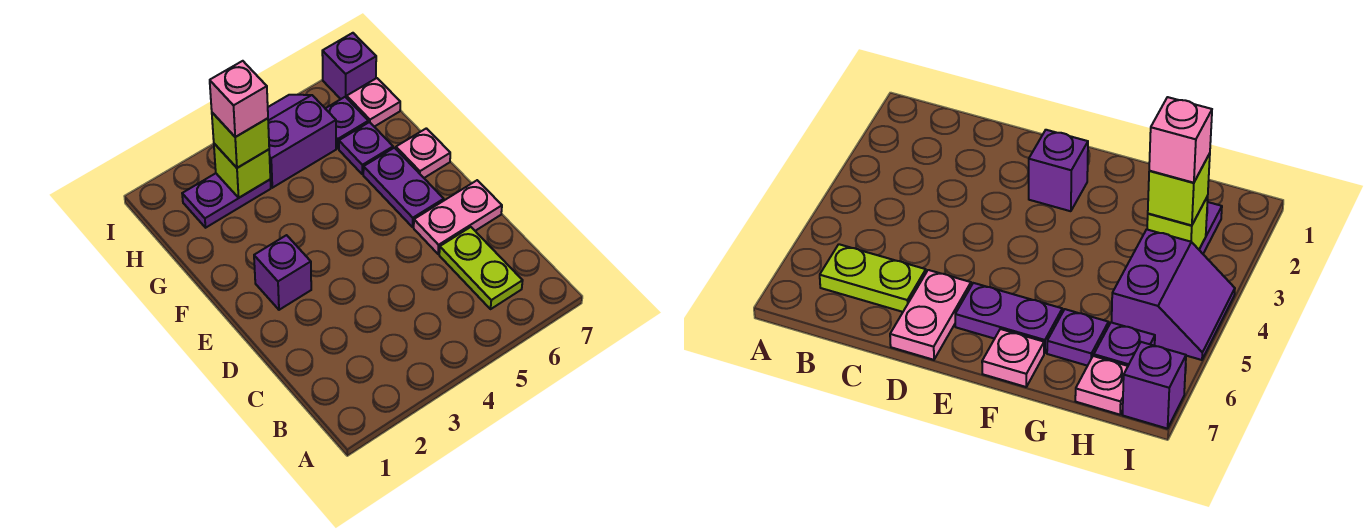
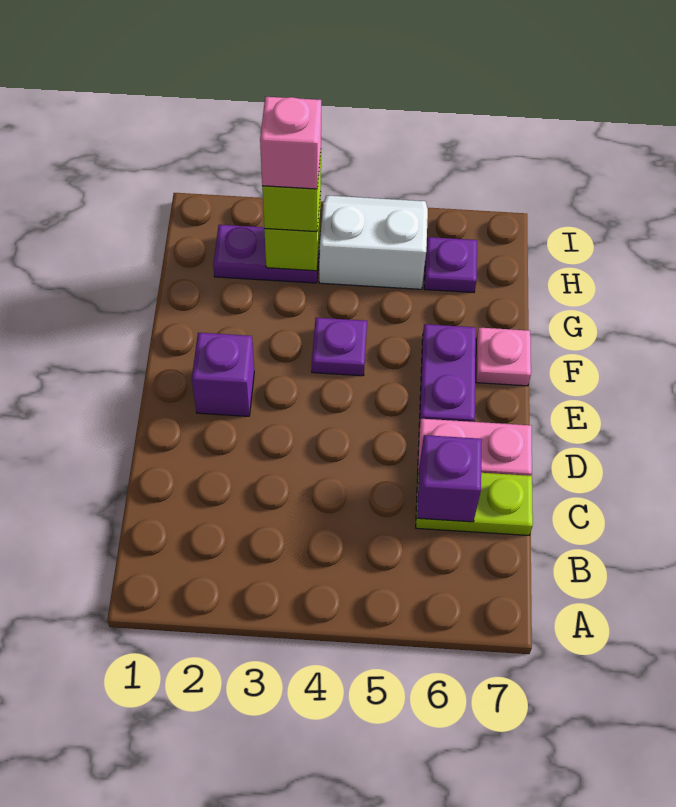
lime plate B6:C6 level 1 -> lime plate C6:C7 level 1
purple plate G6 level 1 -> purple plate F4 level 1
purple slope H4:I5 level 1 top H -> white slope H4:I5 level 1 top H
pink plate H7 level 1 -> none
purple brick I7 level 1 -> purple brick C6 level 2

